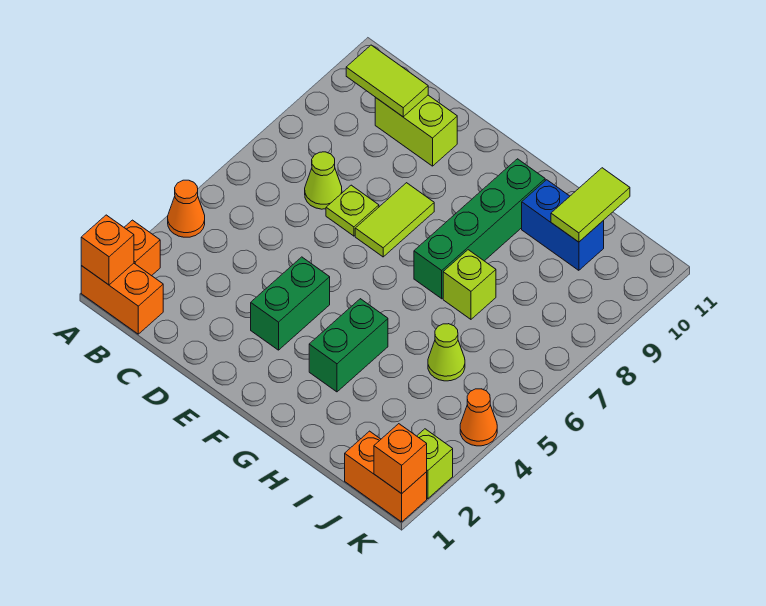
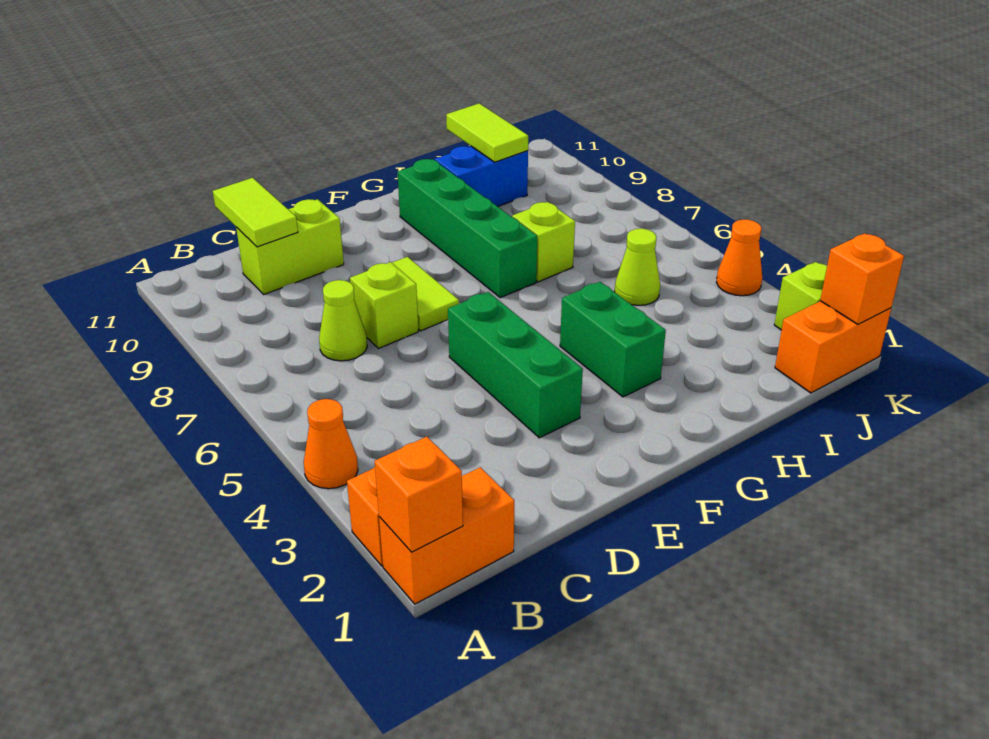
lime tile B10:C10 level 2 -> lime tile C10:C11 level 2
lime plate D7 level 1 -> lime brick D7 level 1
green brick E3:E4 level 1 -> green brick E3:E5 level 1

